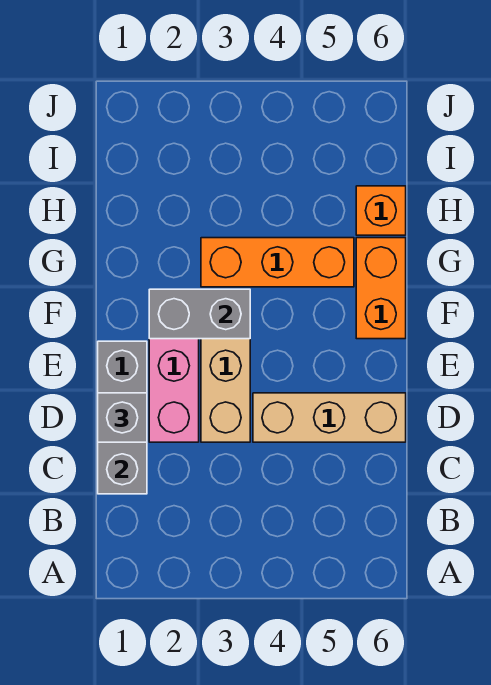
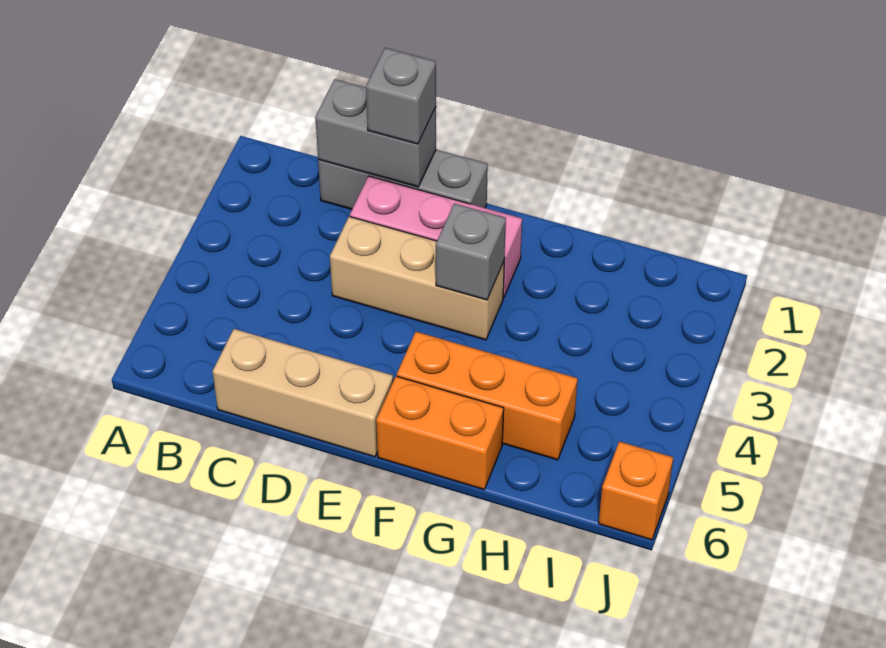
tan brick D4:D6 level 1 -> tan brick C6:E6 level 1
grey brick F2:F3 level 2 -> grey brick F3 level 2
orange brick G3:G5 level 1 -> orange brick F5:H5 level 1
orange brick H6 level 1 -> orange brick J6 level 1

